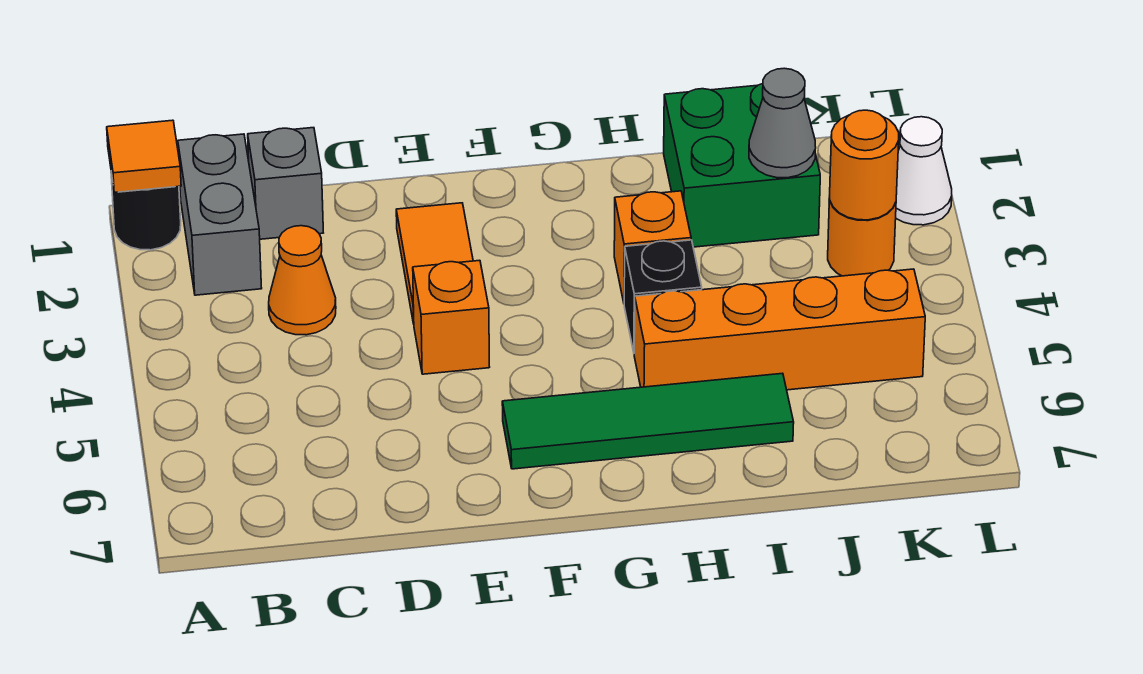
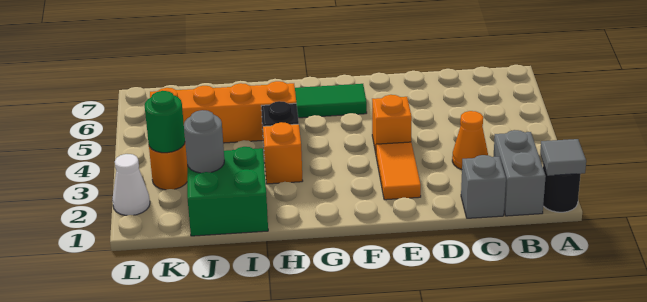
orange tile A1 level 2 -> grey tile A1 level 2
grey cone J2 level 2 -> grey round brick J2 level 2
orange round brick K3 level 2 -> green round brick K3 level 2

